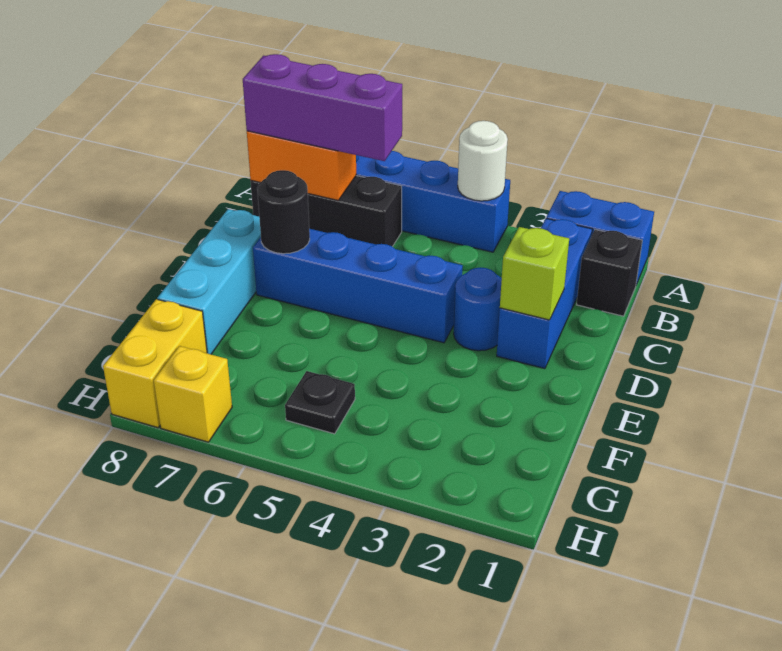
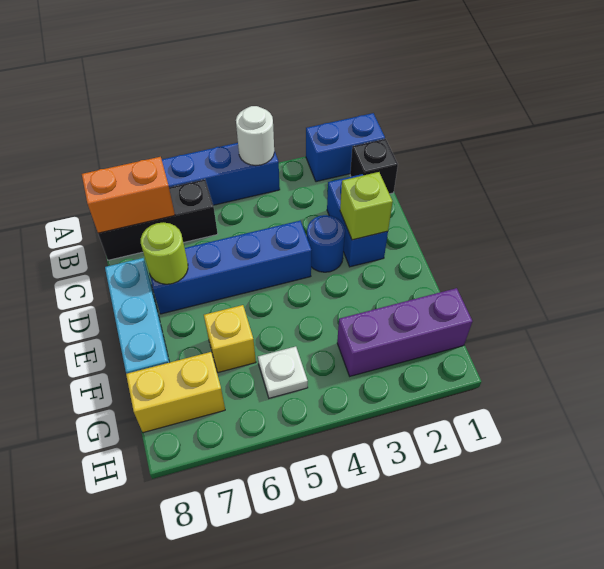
blue brick B2:D2 level 1 -> blue brick C2:D2 level 1
purple brick B6:B8 level 3 -> purple brick G1:G3 level 1
black round brick D7 level 2 -> lime round brick D7 level 2
black plate G5 level 1 -> white plate G5 level 1
yellow brick G8:H8 level 1 -> yellow brick G7:G8 level 1
yellow brick H7 level 1 -> yellow brick F6 level 1

